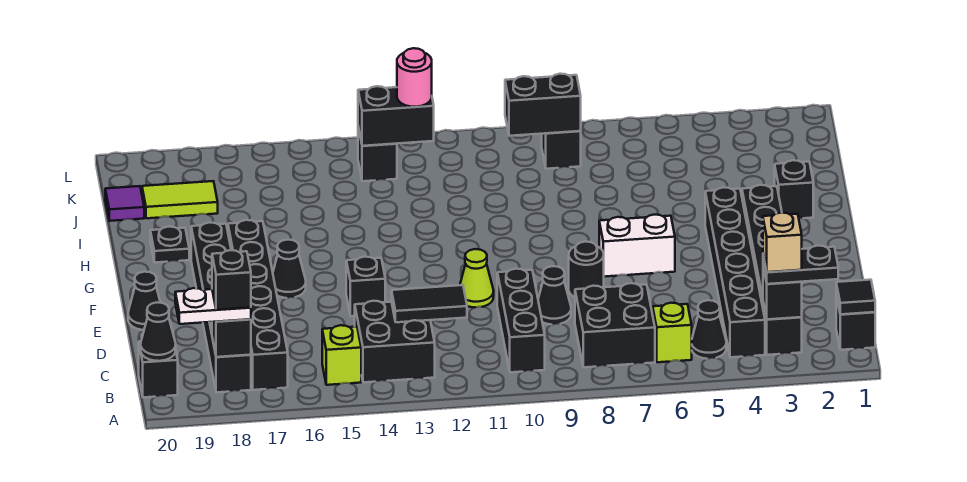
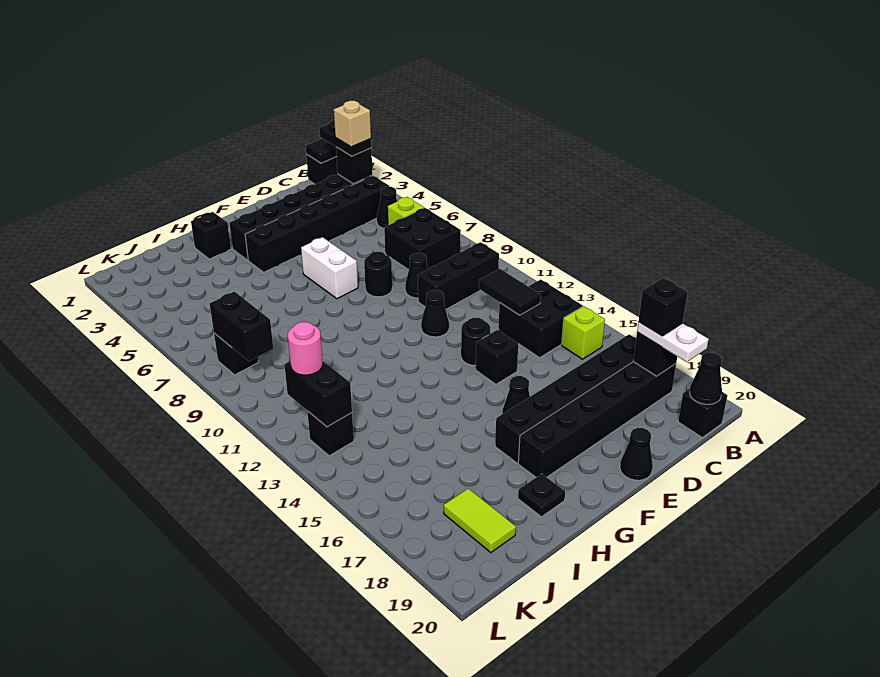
lime cone E11 level 1 -> black cone E11 level 1
none -> black round brick E13 level 1
purple tile J20 level 1 -> none

